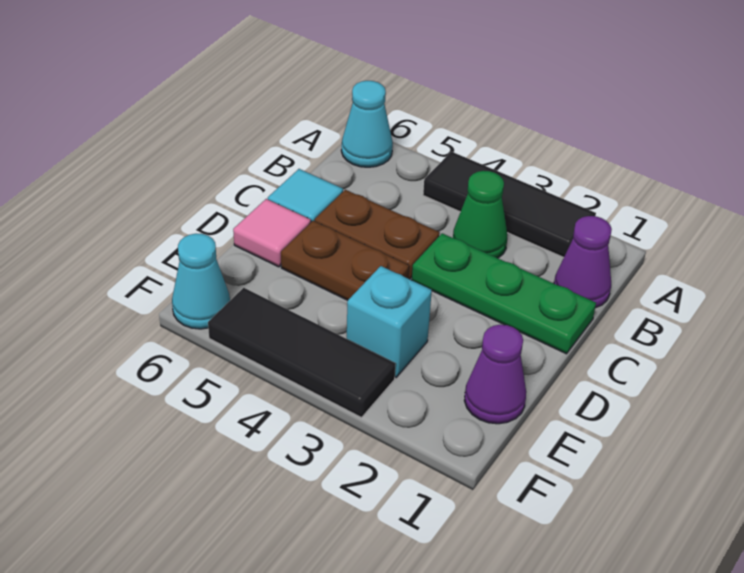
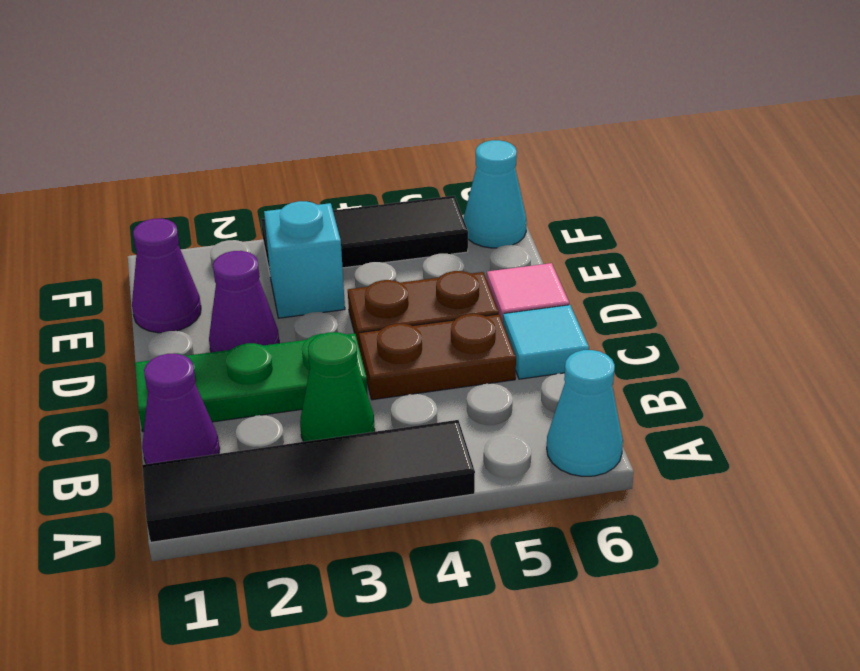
black tile A2:A4 level 1 -> black tile A1:A4 level 1
none -> purple cone D2 level 1

